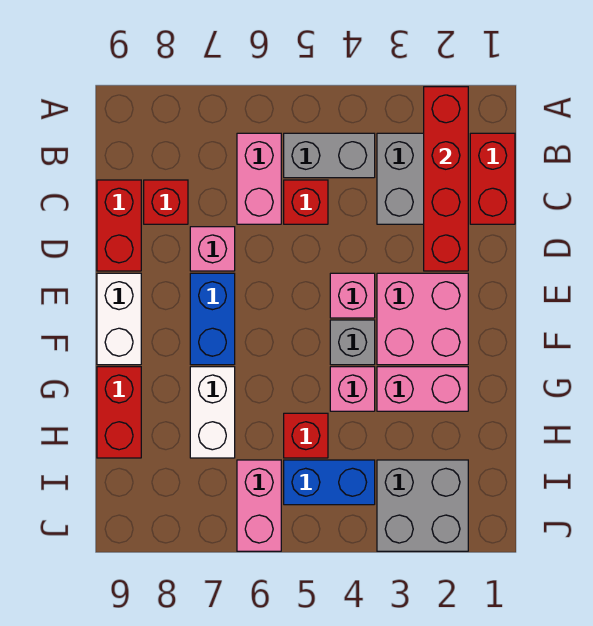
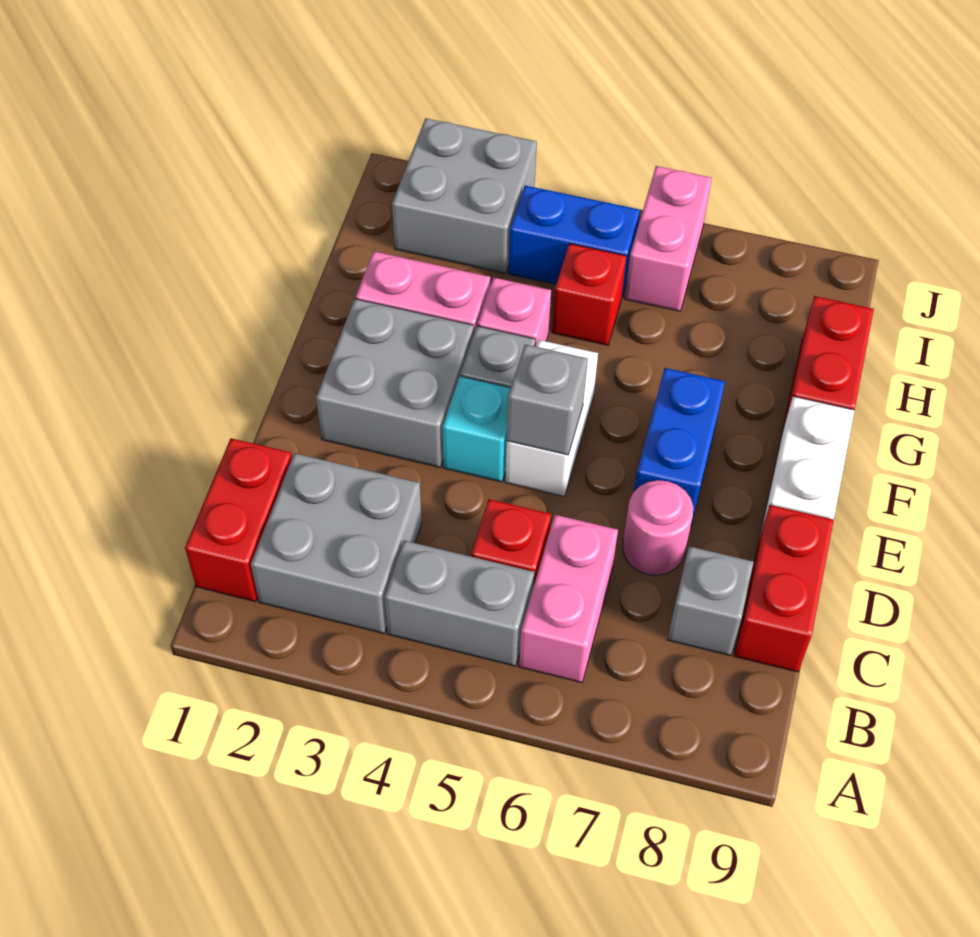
red brick A2:D2 level 2 -> none
red brick C8 level 1 -> grey brick C8 level 1
pink brick D7 level 1 -> pink round brick D7 level 1
pink brick E2:F3 level 1 -> grey brick E2:F3 level 1
pink brick E4 level 1 -> cyan brick E4 level 1
none -> grey brick E5 level 2
white brick G7:H7 level 1 -> white brick E5:F5 level 1

